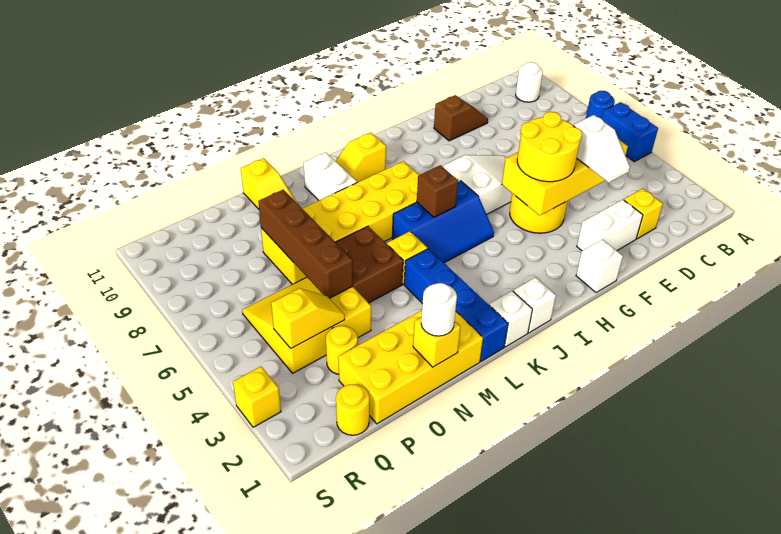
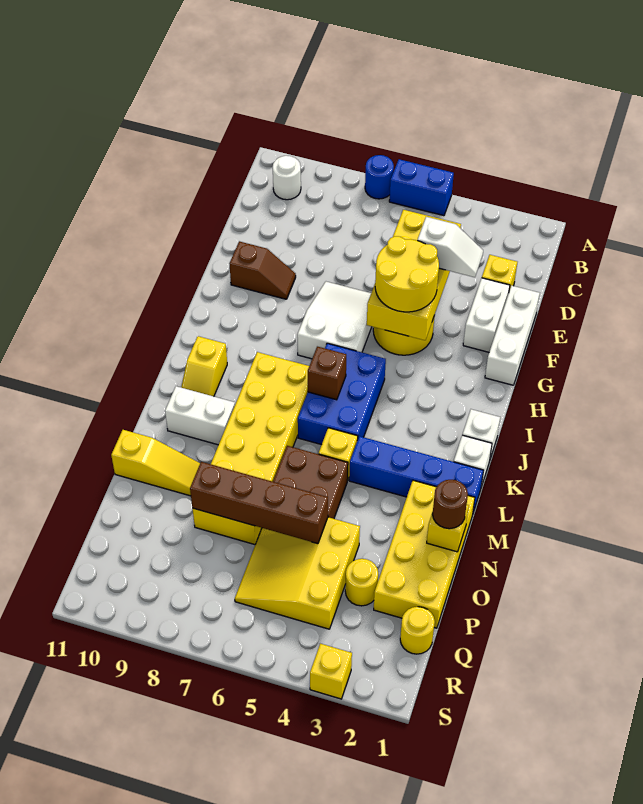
brown slope E10:F10 level 1 top F -> brown slope F9:F10 level 1 top 10
white brick G1 level 1 -> white brick E1:G1 level 1
blue slope I5:K6 level 1 top 6 -> blue brick I5:K6 level 1
white round brick N1 level 3 -> brown round brick N1 level 3
yellow slope P4:Q4 level 2 top Q -> none

